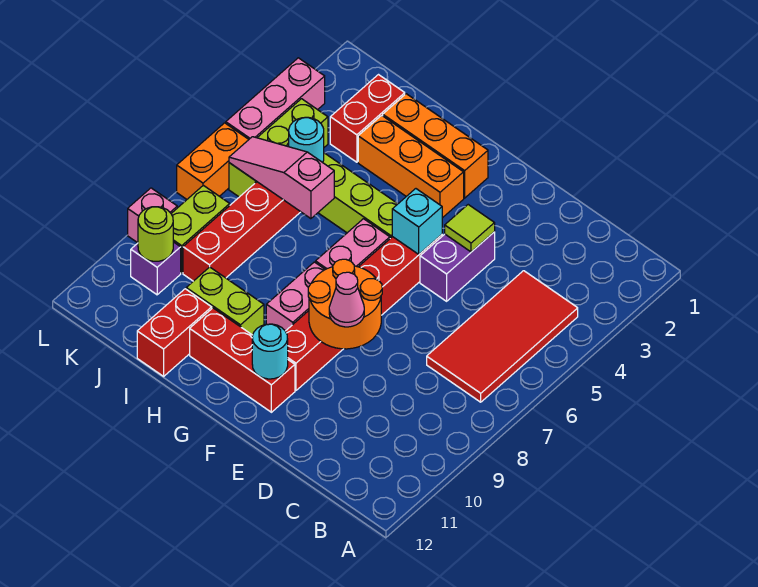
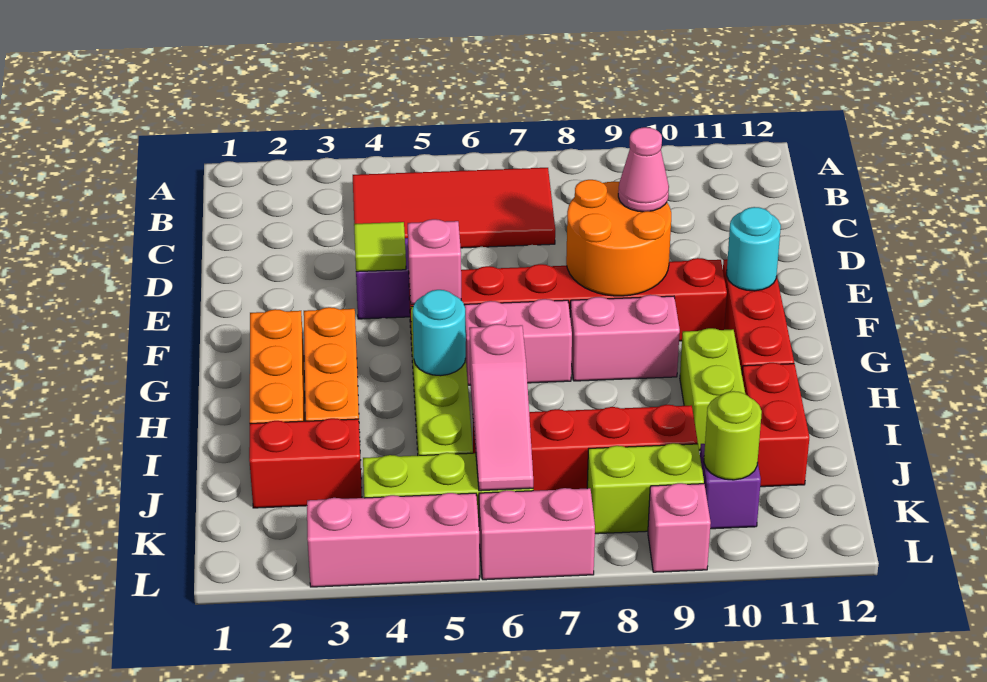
cyan brick F5 level 2 -> pink brick F5 level 2
red brick I11:I12 level 1 -> red brick I11:J11 level 1
cyan round brick J5 level 2 -> cyan round brick H5 level 2
orange brick L6:L7 level 1 -> pink brick L6:L7 level 1

